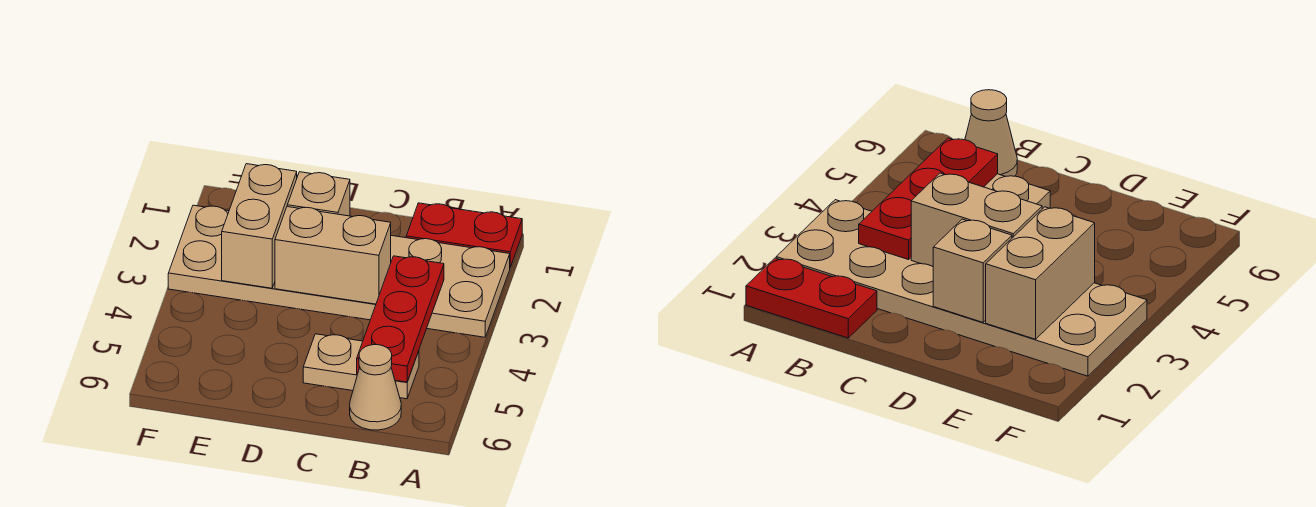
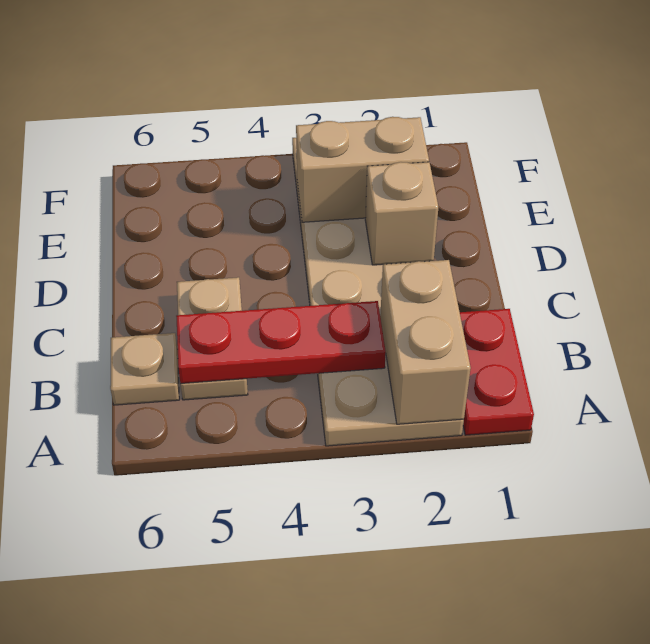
tan cone B6 level 1 -> tan plate B6 level 1
tan brick C3:D3 level 2 -> tan brick A2:B2 level 2

